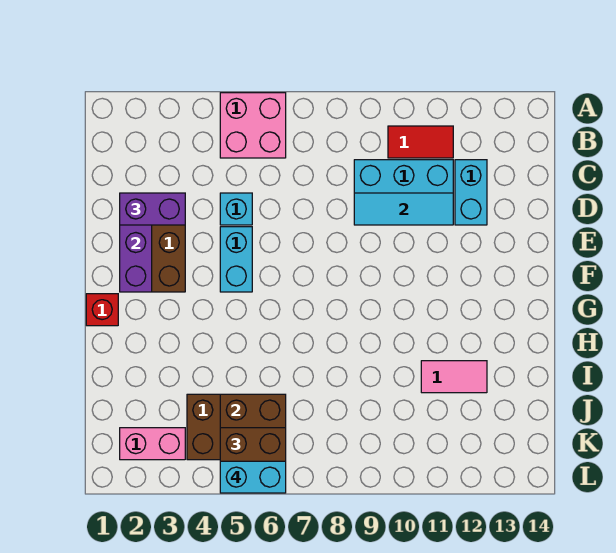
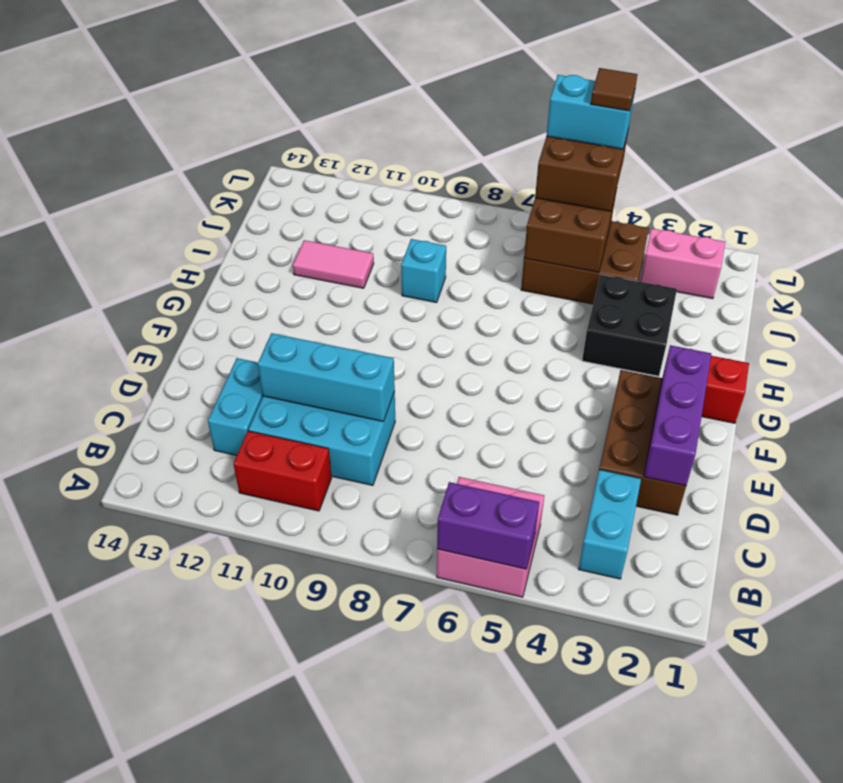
red tile B10:B11 level 1 -> red brick B10:B11 level 1
purple brick D2:D3 level 3 -> purple brick A5:A6 level 2
cyan brick D5 level 1 -> cyan brick I9 level 1
cyan tile D9:D11 level 2 -> cyan brick D9:D11 level 2
cyan brick E5:F5 level 1 -> cyan brick B3:C3 level 1
none -> black brick H3:I4 level 1
none -> brown tile L5 level 5

